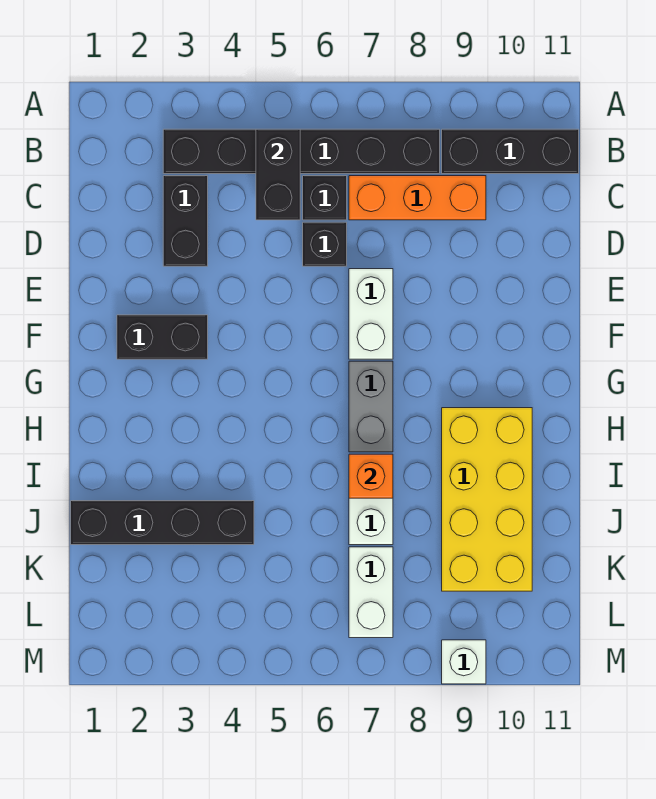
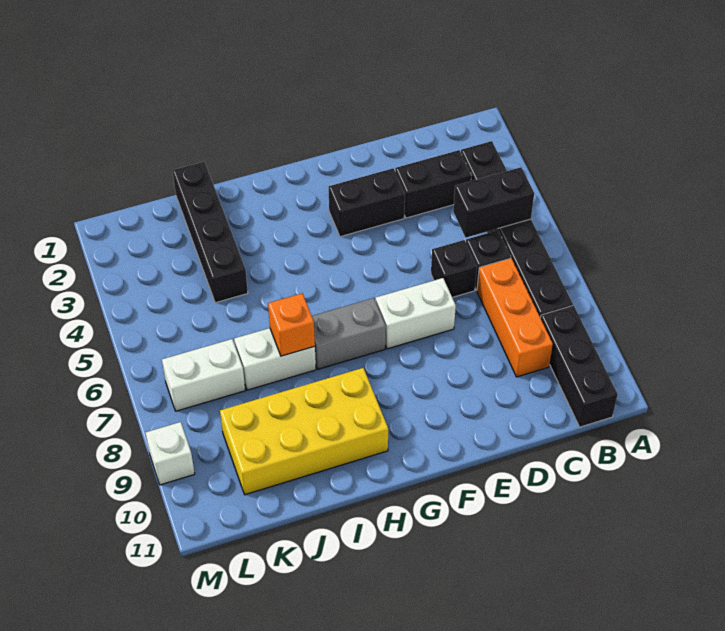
black brick F2:F3 level 1 -> black brick E3:F3 level 1

